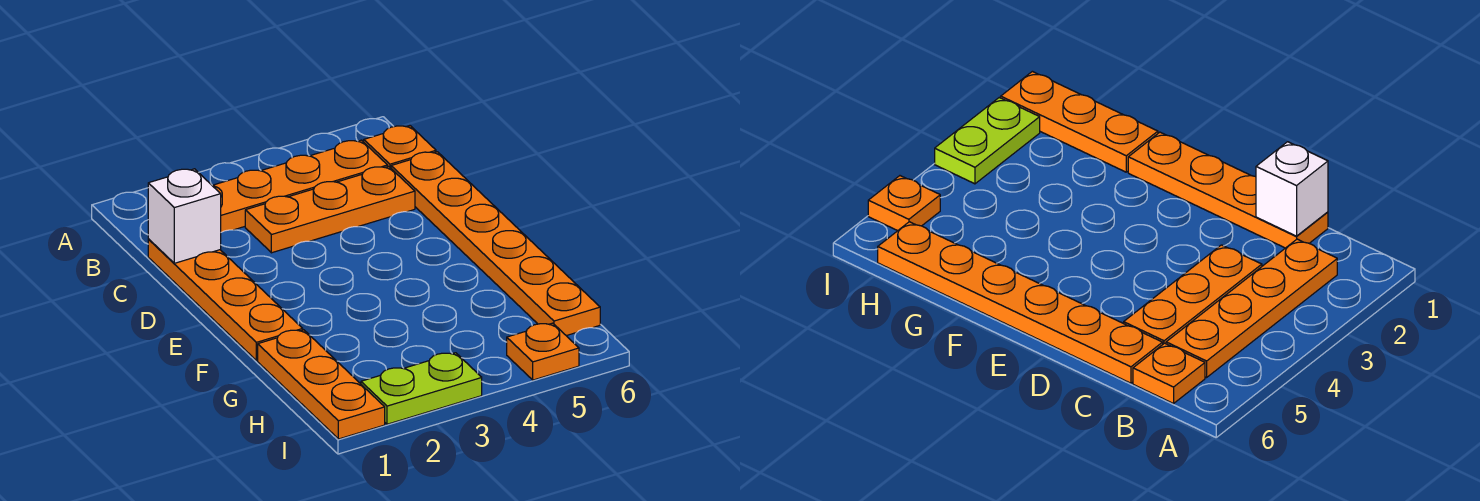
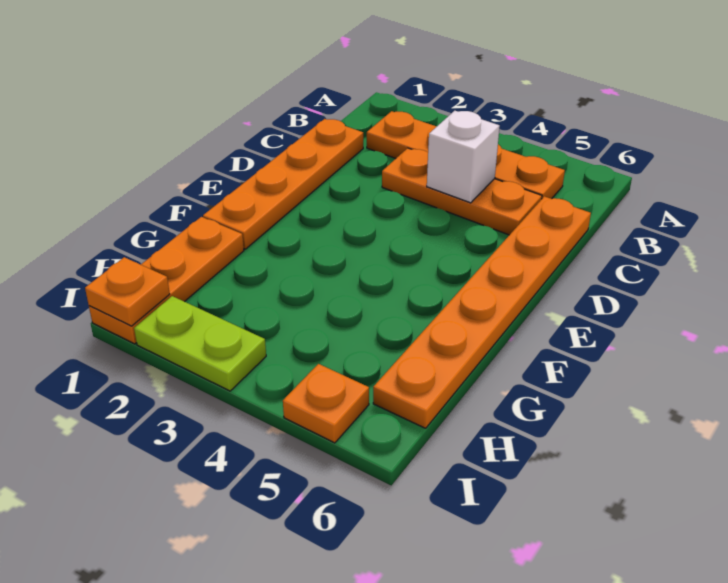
orange plate B6 level 1 -> orange plate I1 level 2
white brick C1 level 2 -> white brick C4 level 2

